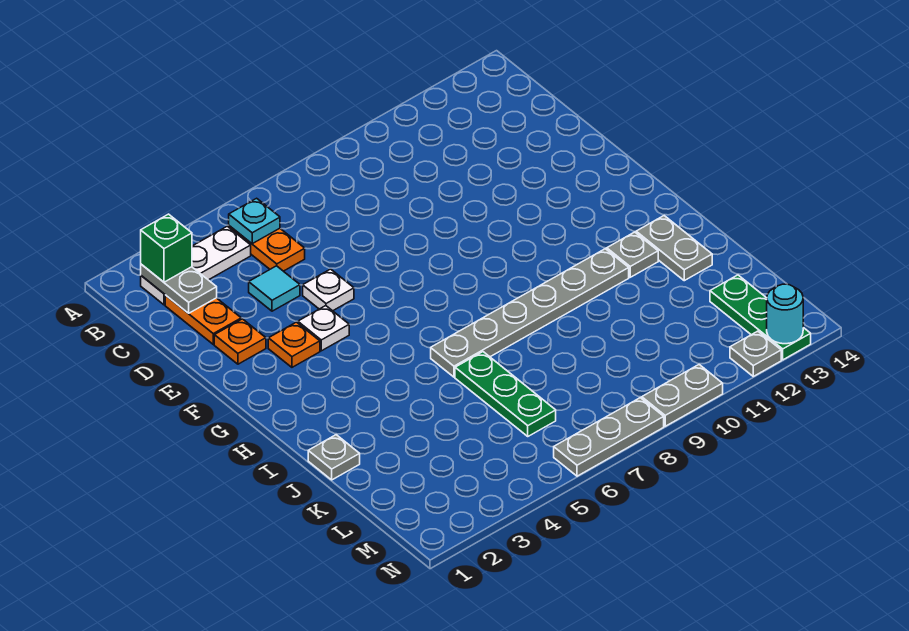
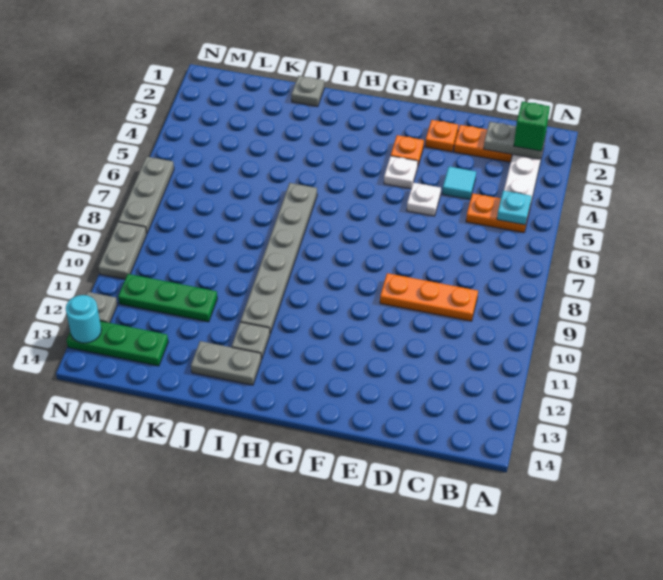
none -> orange plate C9:E9 level 1
green plate J6:L6 level 1 -> green plate K11:M11 level 1

